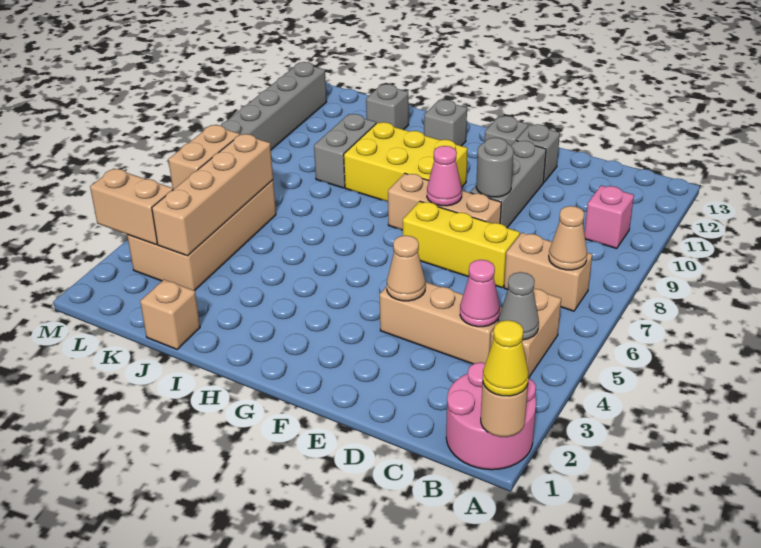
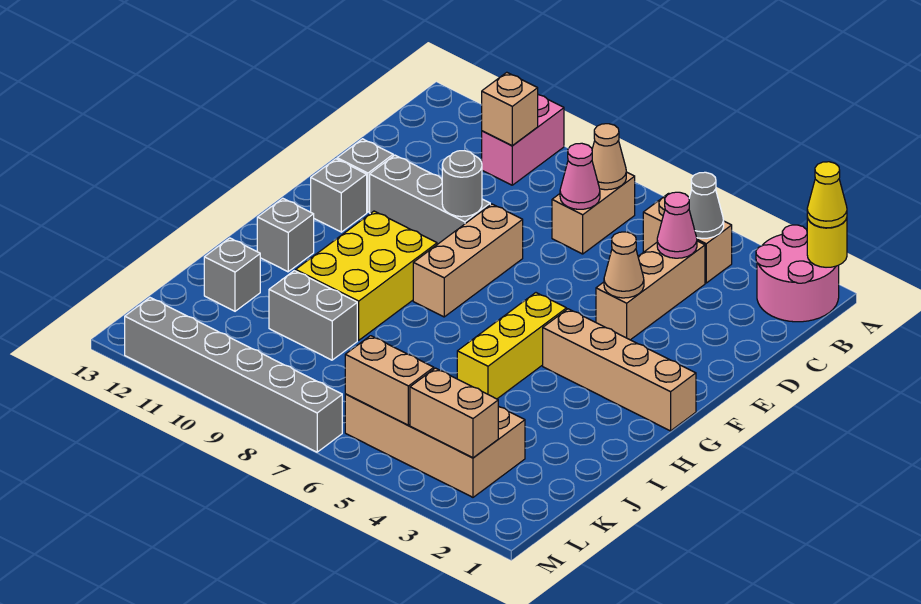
tan round brick A1 level 2 -> yellow round brick A1 level 2
pink brick B10 level 1 -> pink brick A10:B10 level 1
yellow brick D7:F7 level 1 -> yellow brick G5:I5 level 1
pink cone F8 level 2 -> pink cone C7 level 2
tan brick J1 level 1 -> tan brick B10 level 2
tan brick K3:K6 level 2 -> tan brick G1:G4 level 1
tan brick L3:M3 level 2 -> tan brick L3:L4 level 2

